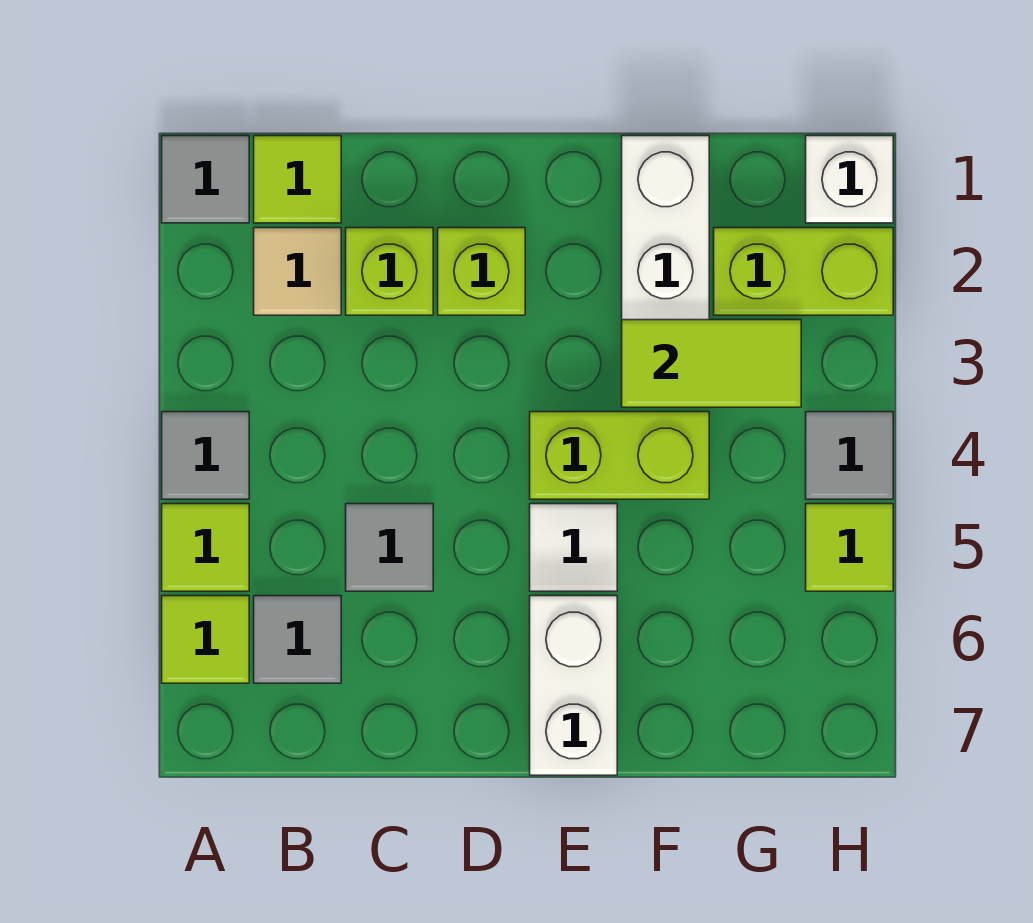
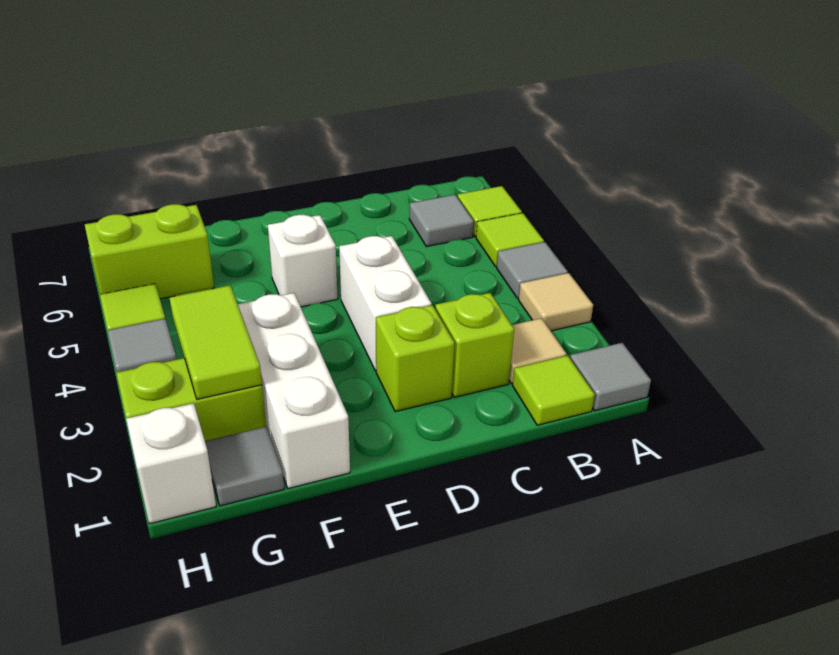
none -> tan tile A3 level 1
grey tile C5 level 1 -> grey tile G1 level 1
lime brick E4:F4 level 1 -> lime brick G6:H6 level 1
white tile E5 level 1 -> white brick E5 level 1
white brick E6:E7 level 1 -> white brick D3:D4 level 1
lime tile F3:G3 level 2 -> lime tile G2:G3 level 2

